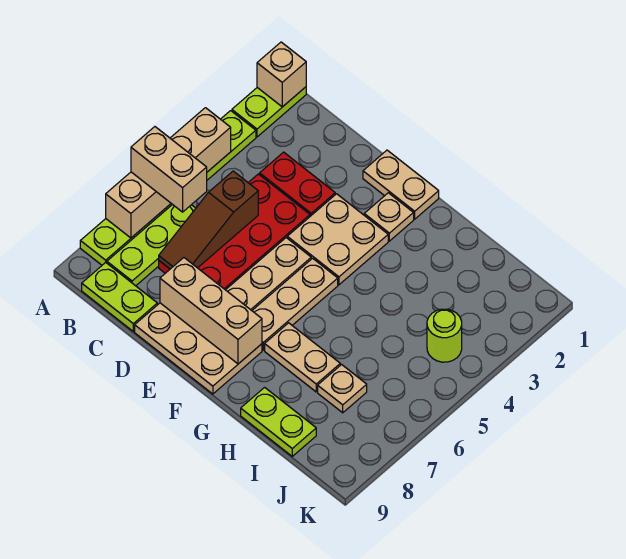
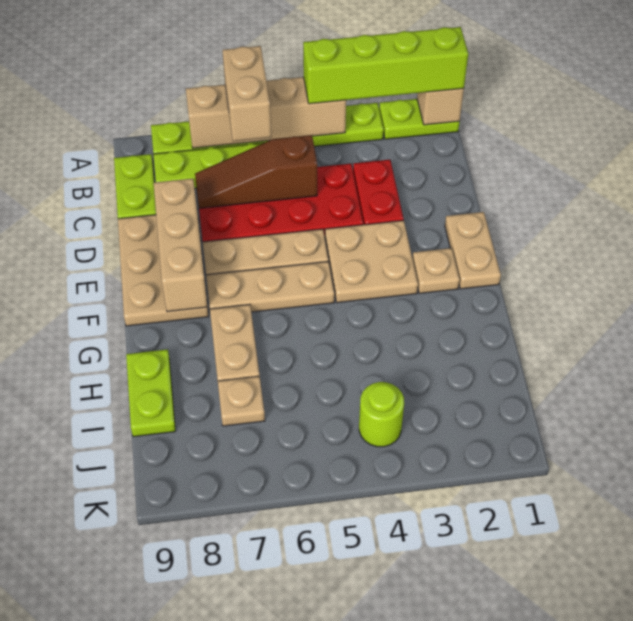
none -> lime brick A1:A4 level 3

